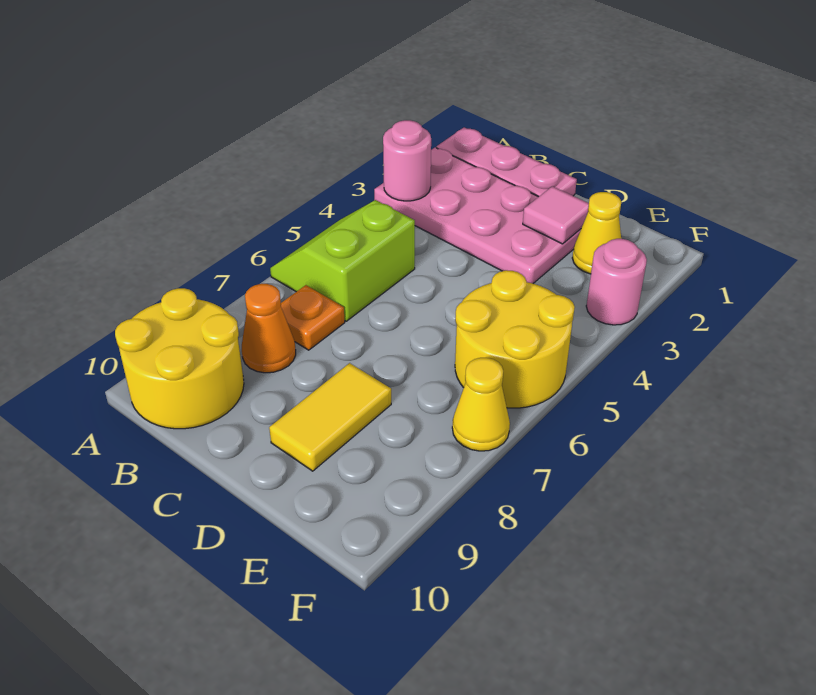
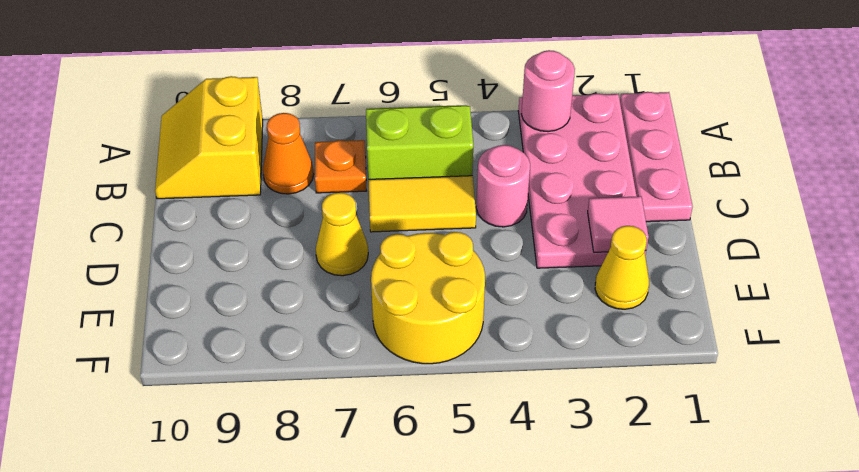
yellow round brick A9:B10 level 1 -> yellow slope A9:B10 level 1 top 9
yellow tile D8:D9 level 1 -> yellow tile C5:C6 level 1
pink round brick F3 level 1 -> pink round brick C4 level 1
yellow cone F7 level 1 -> yellow cone D7 level 1

